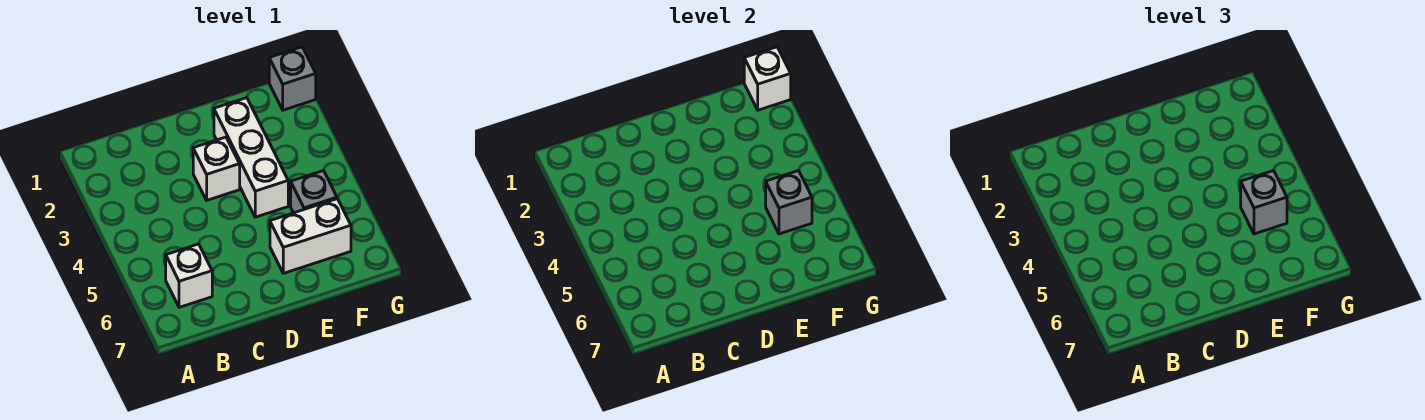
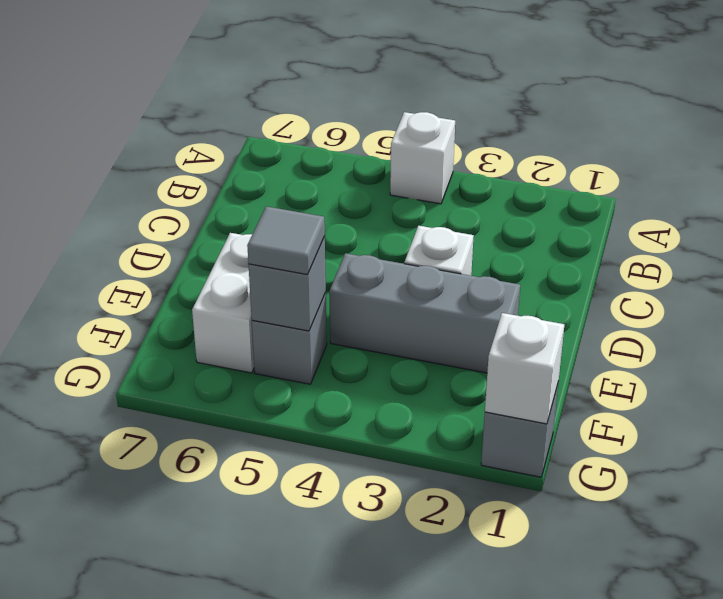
white brick B6 level 1 -> white brick A4 level 1
white brick E2:E4 level 1 -> grey brick E2:E4 level 1
grey brick F5 level 3 -> grey tile F5 level 3

